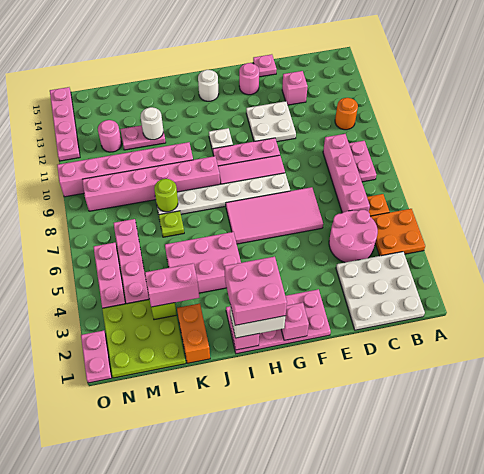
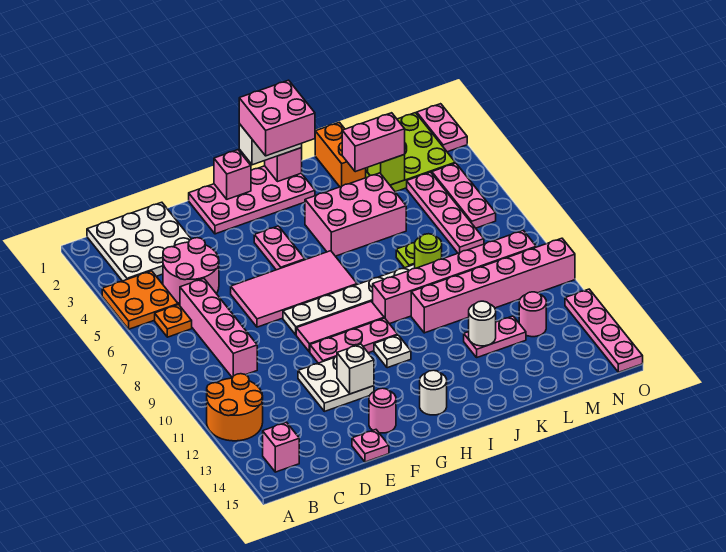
pink plate B8:B9 level 1 -> pink plate G4:G5 level 1
orange round brick B11 level 1 -> orange round brick A11:B12 level 1
pink brick D13 level 1 -> pink brick B14 level 1
none -> white brick F12 level 2

